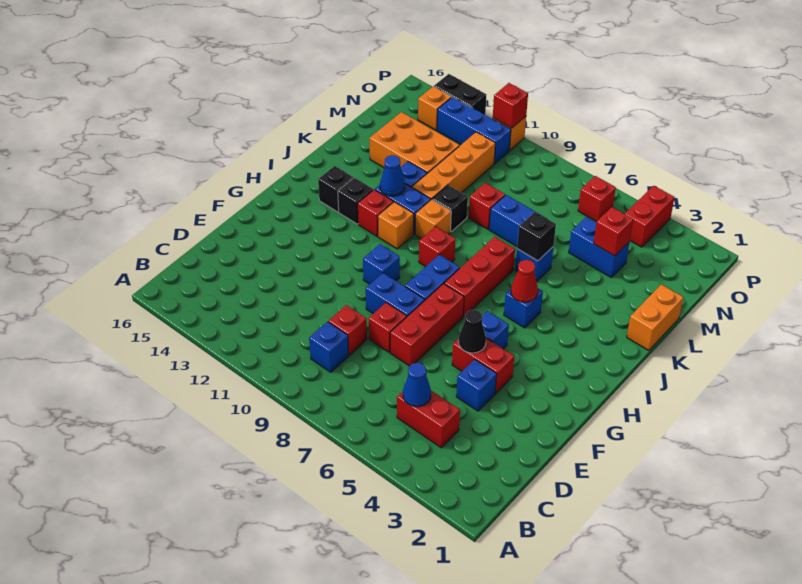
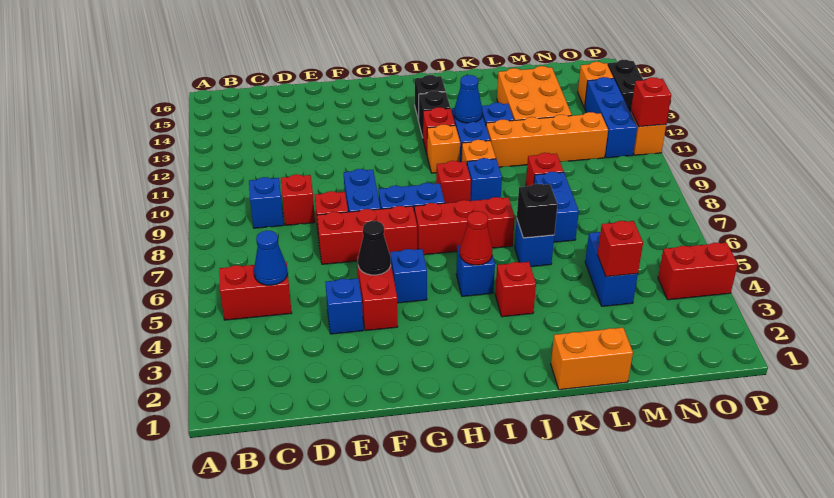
red brick C4:C5 level 1 -> red brick B5:C5 level 1
blue brick G10 level 1 -> blue brick J9 level 1
black brick K10 level 1 -> none
red brick O6 level 1 -> red brick J4 level 1

